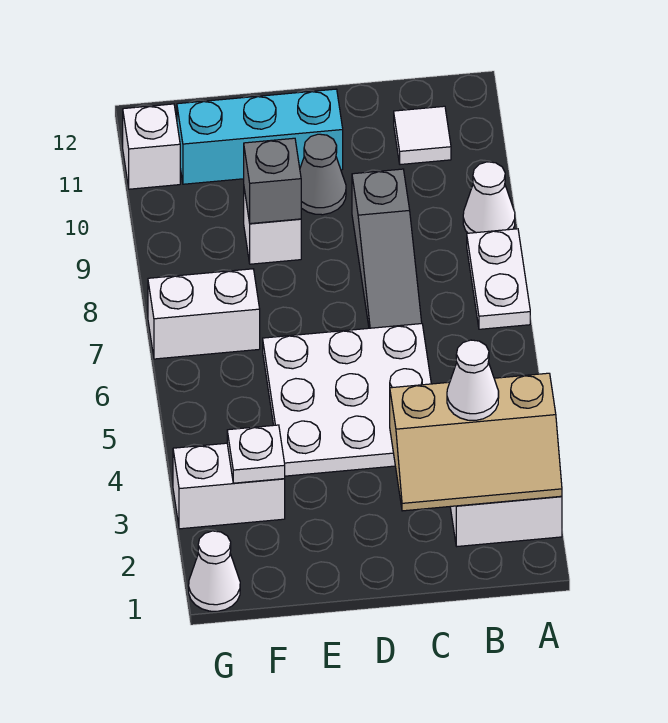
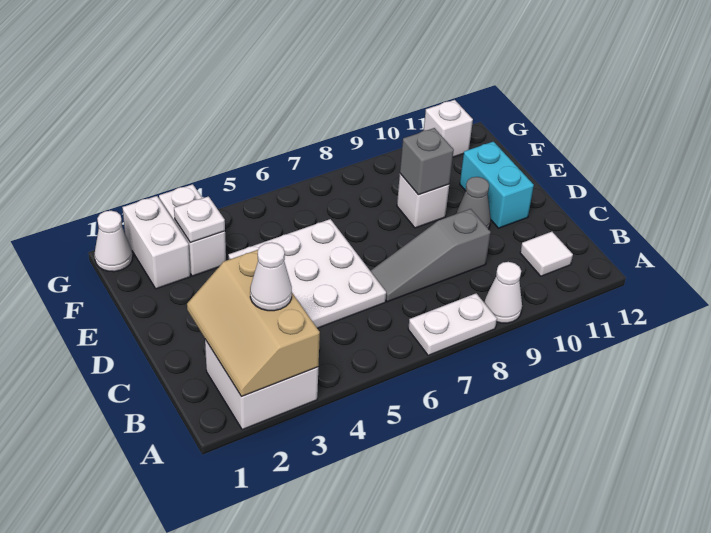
cyan brick D11:F11 level 1 -> cyan brick D11:E11 level 1
white brick F7:G7 level 1 -> white brick F2:G2 level 1

